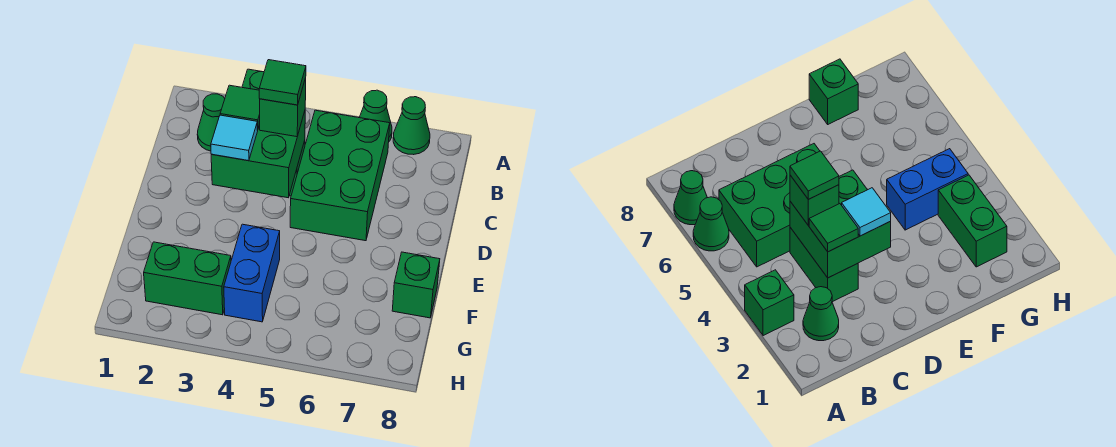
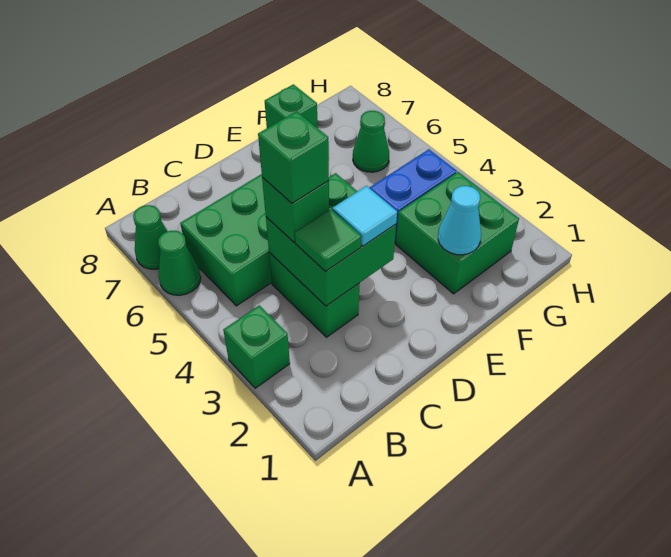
green cone B2 level 1 -> green cone G6 level 1
green tile C4 level 4 -> green brick C4 level 4
none -> cyan cone F2 level 2
green brick G2:G3 level 1 -> green brick F2:G3 level 1

